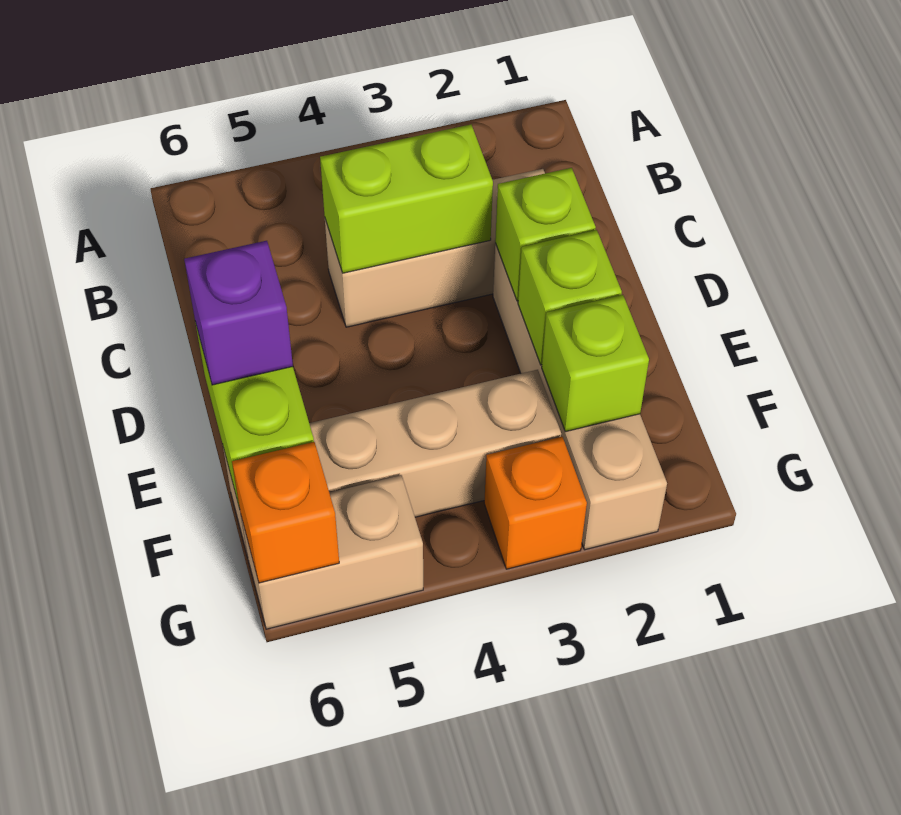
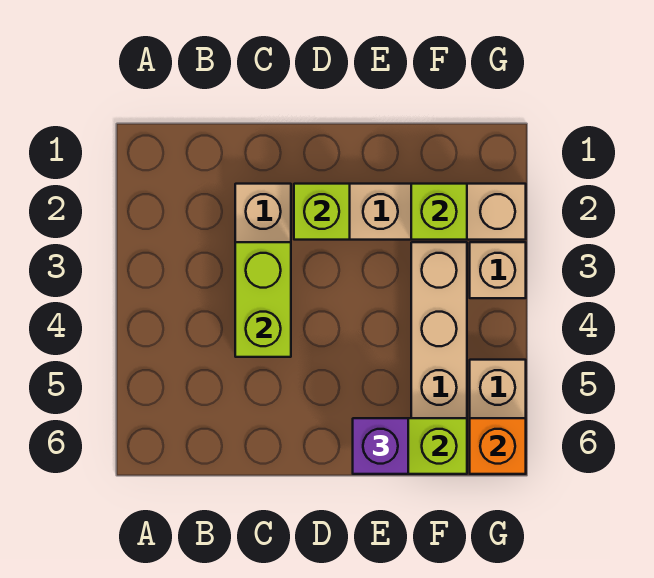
lime brick E2 level 2 -> none
orange brick G3 level 1 -> tan brick G3 level 1

